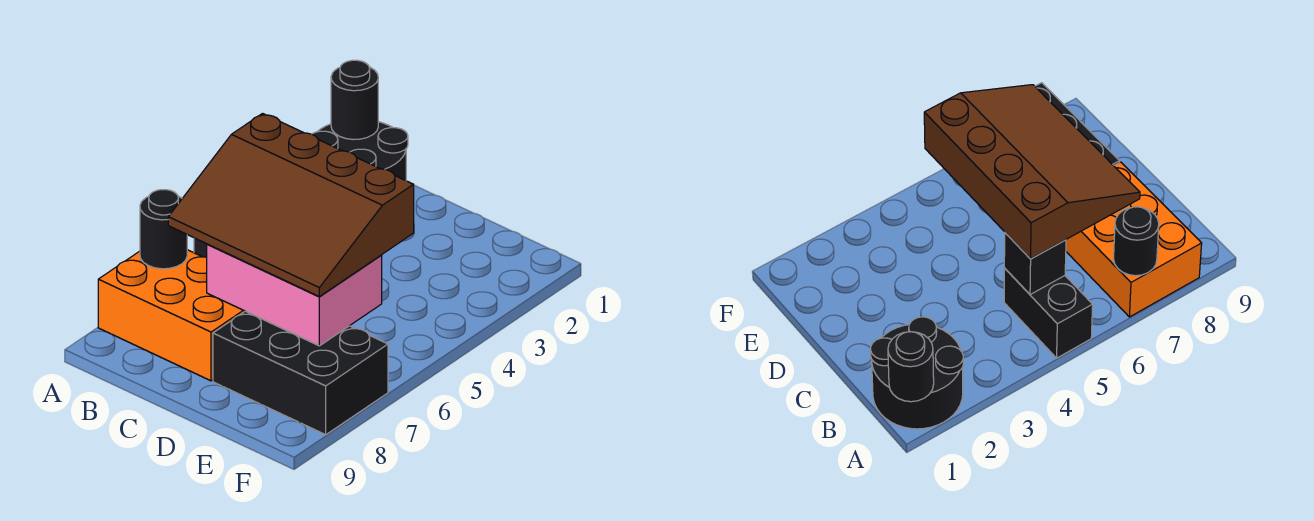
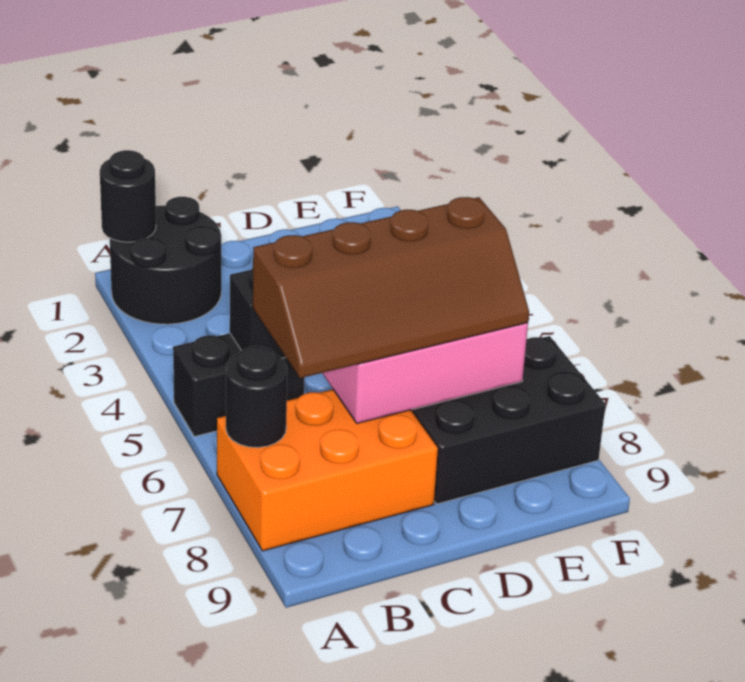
brown slope B5:E7 level 3 top 5 -> brown slope B6:E7 level 3 top 6

